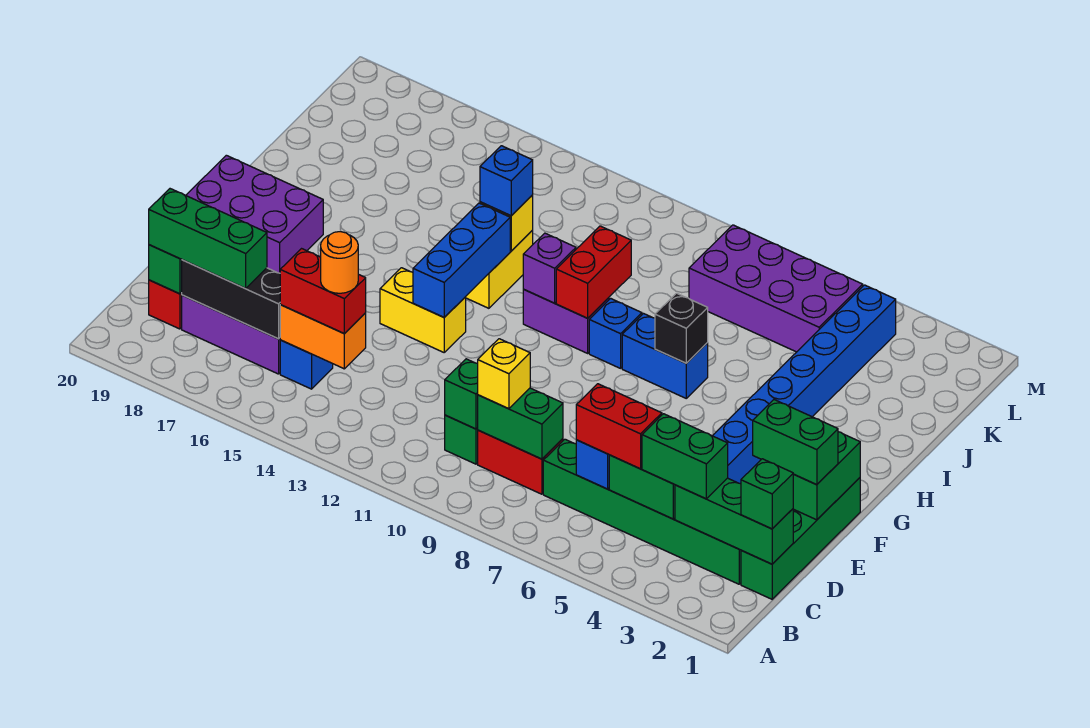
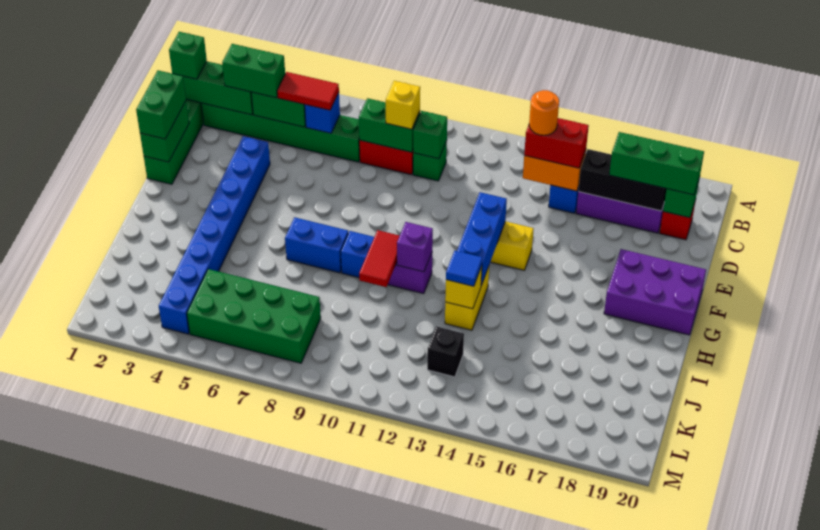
red brick C5:C6 level 3 -> red tile C5:C6 level 3
green brick E1:E2 level 3 -> green brick E1:F1 level 3
black brick H7 level 2 -> black brick K13 level 1
red brick H10:I10 level 2 -> red tile H10:I10 level 2
blue brick I13 level 3 -> blue tile I13 level 3
purple brick K5:L8 level 1 -> green brick K5:L8 level 1

